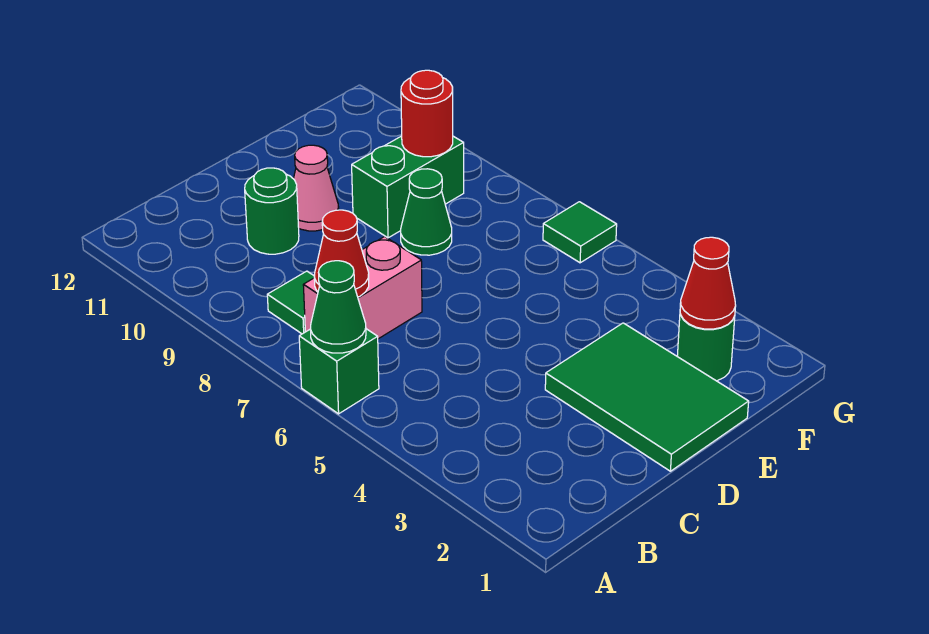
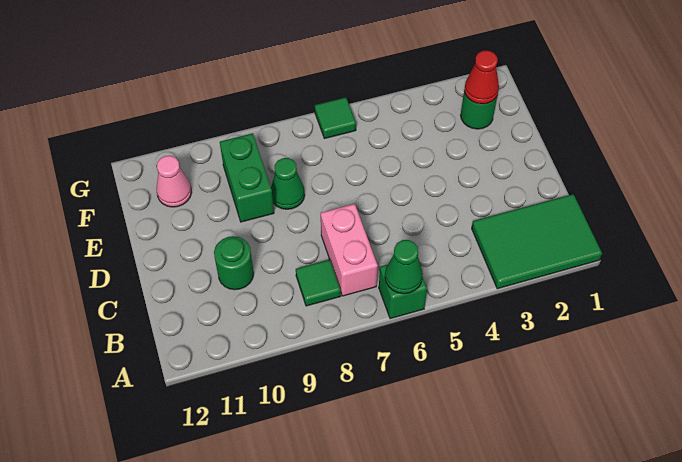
red cone B7 level 2 -> none
green tile D1:E3 level 1 -> green tile A1:B3 level 1
pink cone D10 level 1 -> pink cone F11 level 1
red round brick F9 level 2 -> none

